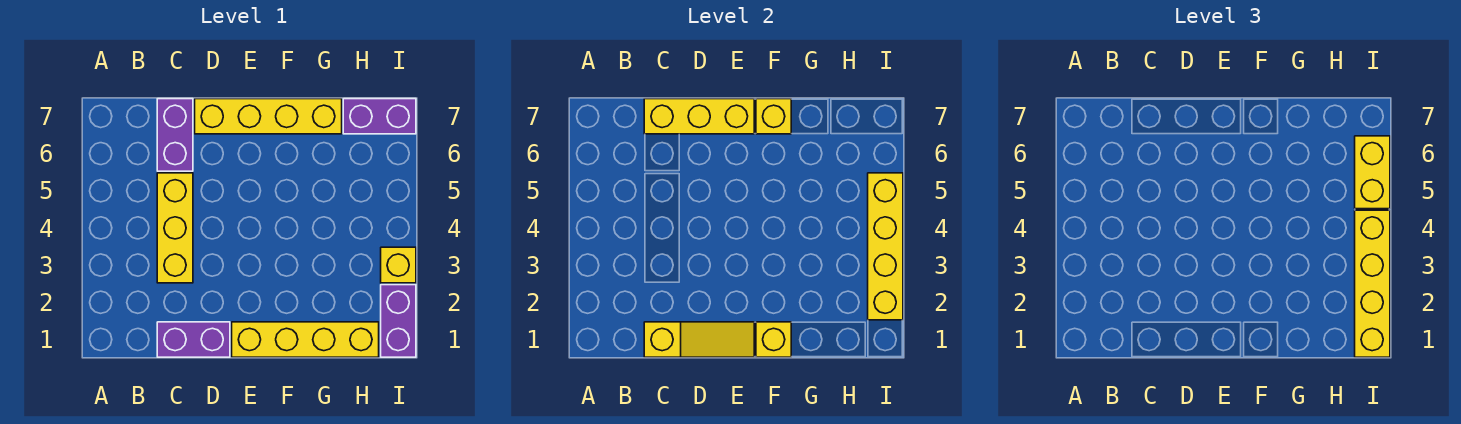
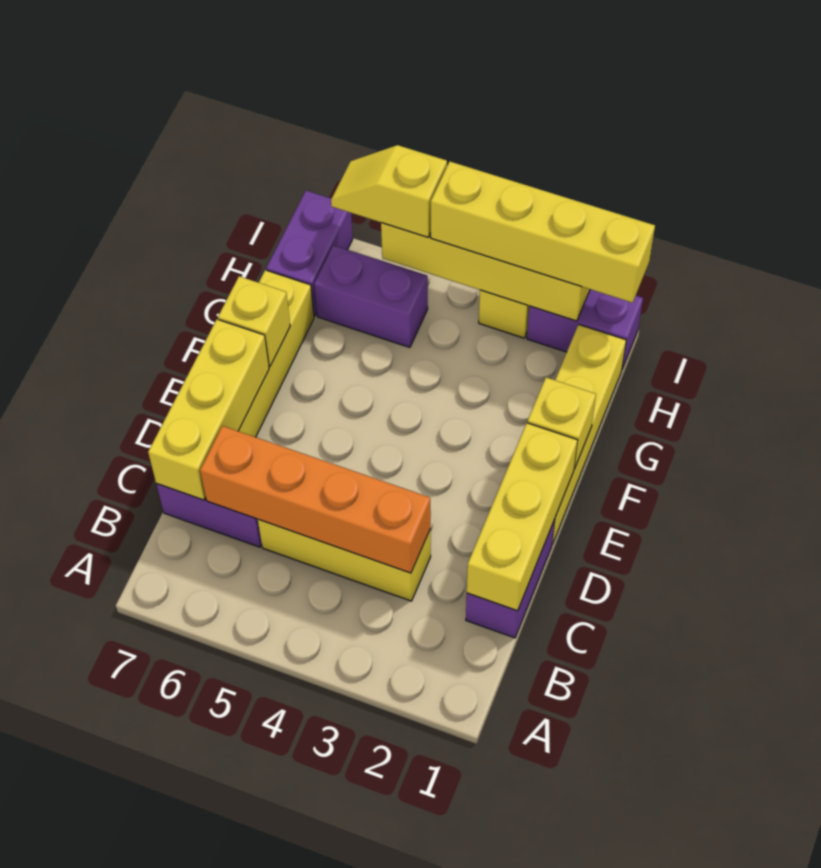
yellow slope C1:E1 level 2 top C -> yellow brick C1:E1 level 2
none -> orange brick C3:C6 level 2
none -> purple brick H5:H6 level 1
yellow brick I5:I6 level 3 -> yellow slope I5:I6 level 3 top 5

